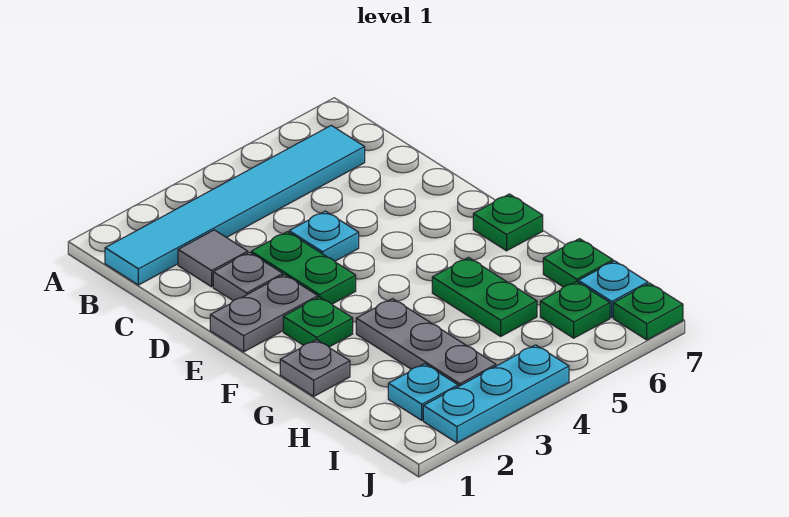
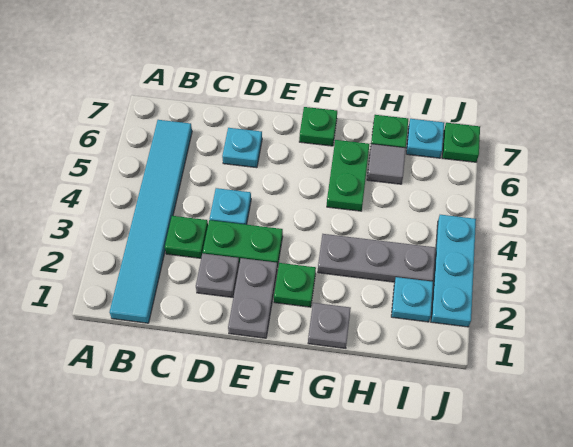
grey tile C2 level 1 -> grey tile H6 level 1
none -> cyan plate D6 level 1
green plate G5:H5 level 1 -> green plate G5:G6 level 1
green plate I6 level 1 -> green plate C3 level 1

